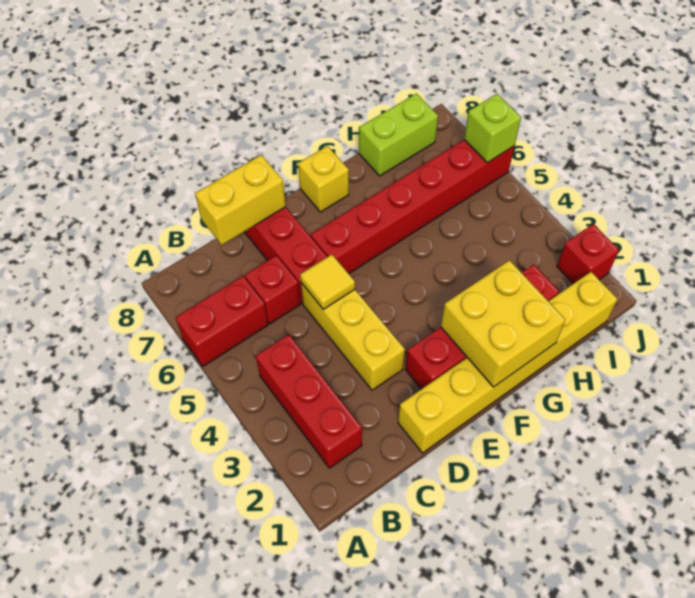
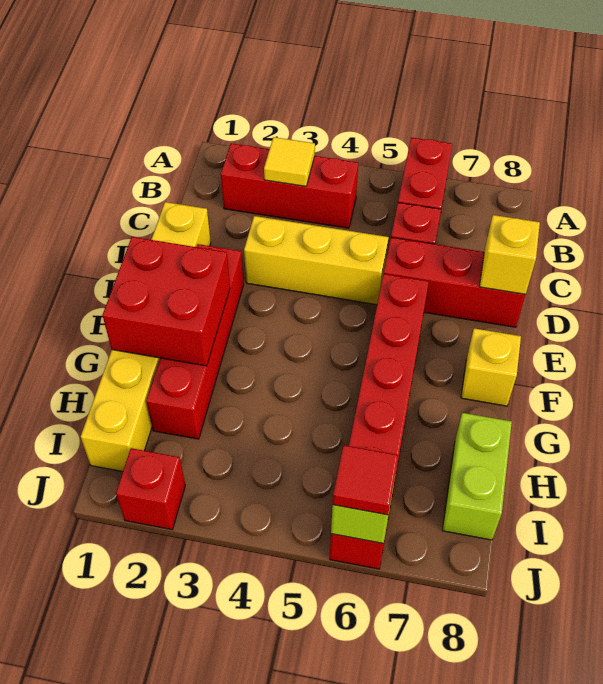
yellow brick C8:D8 level 2 -> yellow brick D8 level 2
yellow tile D5 level 2 -> yellow tile B3 level 2
yellow brick F1:G2 level 2 -> red brick F1:G2 level 2
none -> red tile J6 level 3

